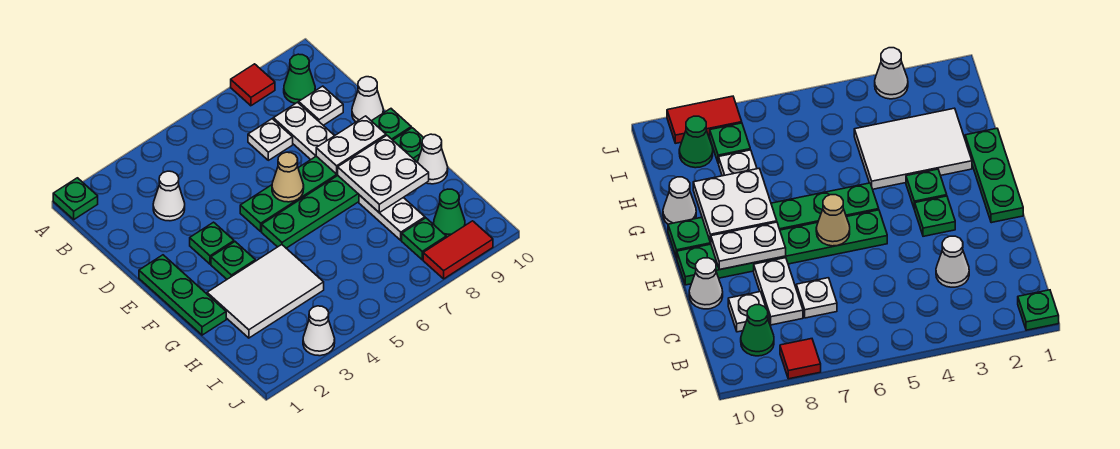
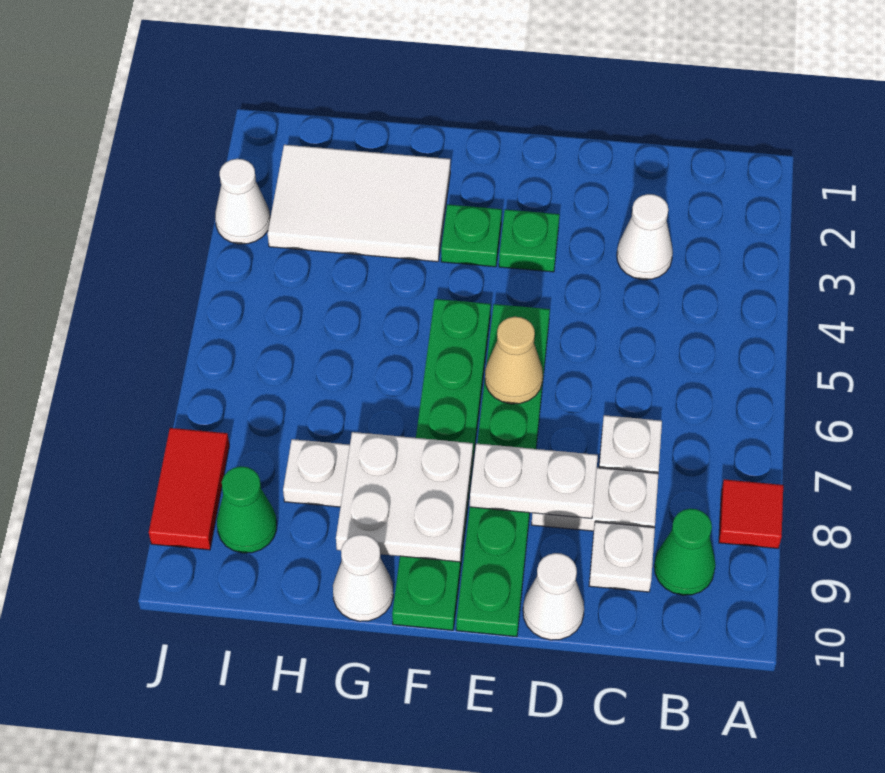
green plate A1 level 1 -> none
green plate E1:G1 level 1 -> none
white plate E8:E9 level 2 -> white plate D8:E8 level 2
white tile G2:H4 level 1 -> white tile G2:I3 level 1
green plate I8 level 1 -> none

